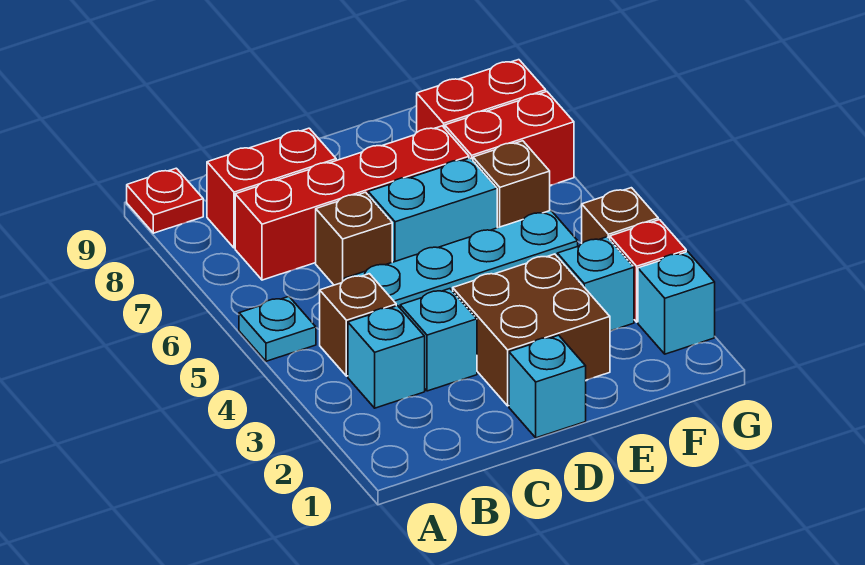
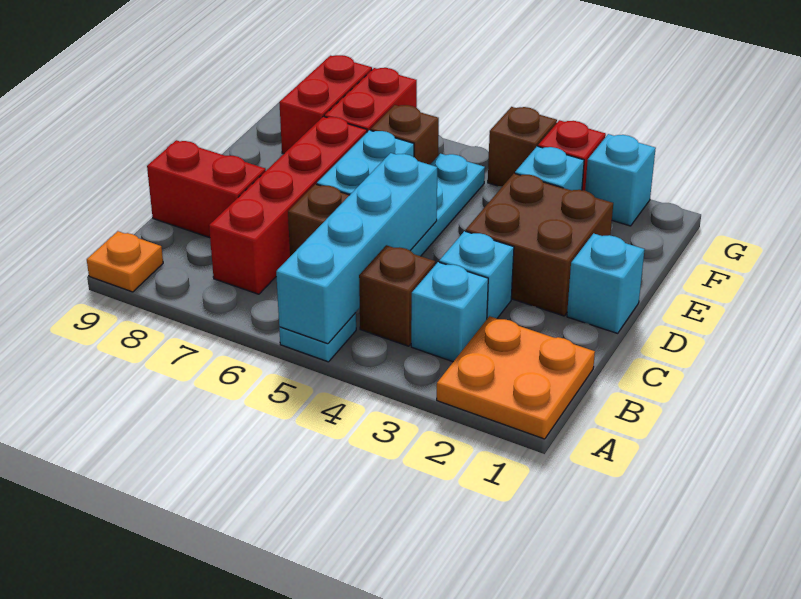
none -> orange plate A1:B2 level 1
none -> cyan brick A5:D5 level 2
red plate A9 level 1 -> orange plate A9 level 1
red brick B8:C8 level 1 -> red brick C8:C9 level 1

